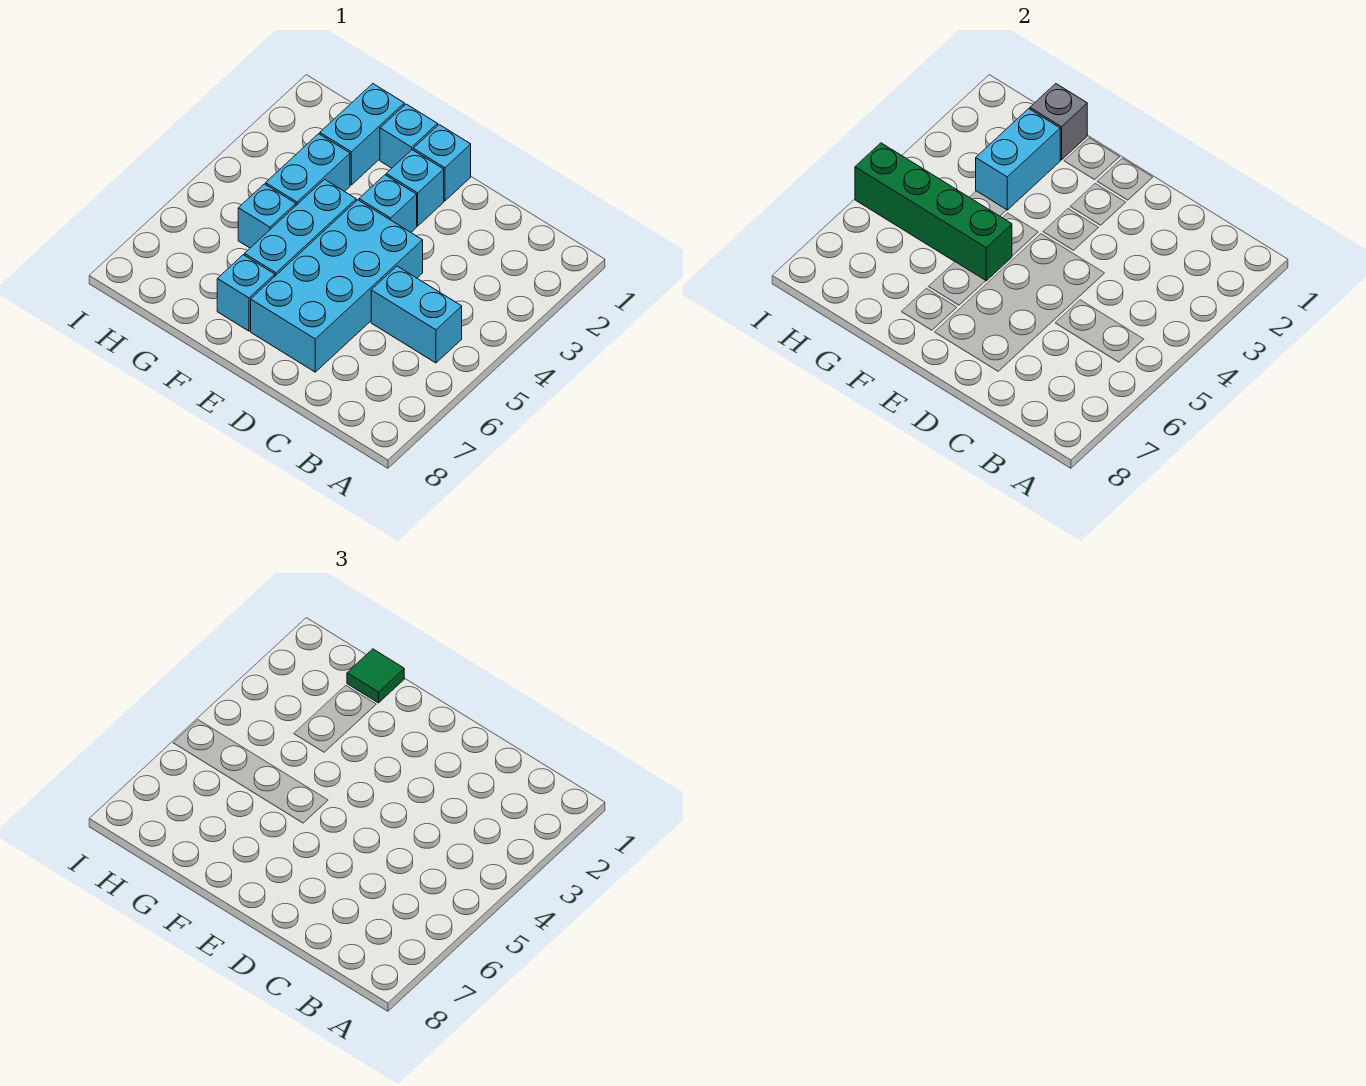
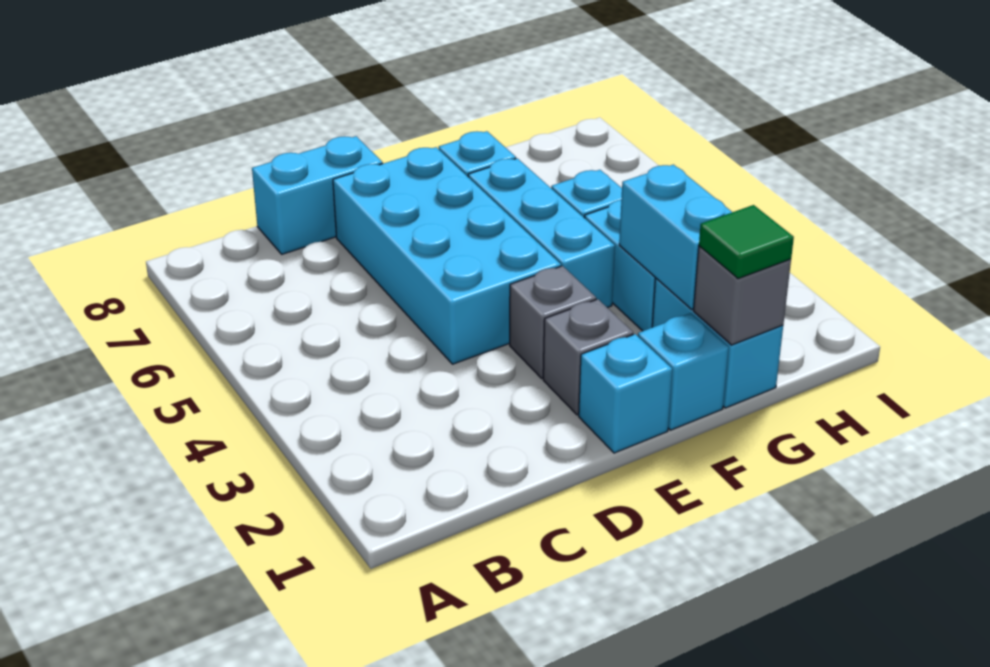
cyan brick B5:C5 level 1 -> cyan brick C8:D8 level 1
cyan brick E2 level 1 -> grey brick E2 level 1
cyan brick E3 level 1 -> grey brick E3 level 1
green brick F5:I5 level 2 -> none

